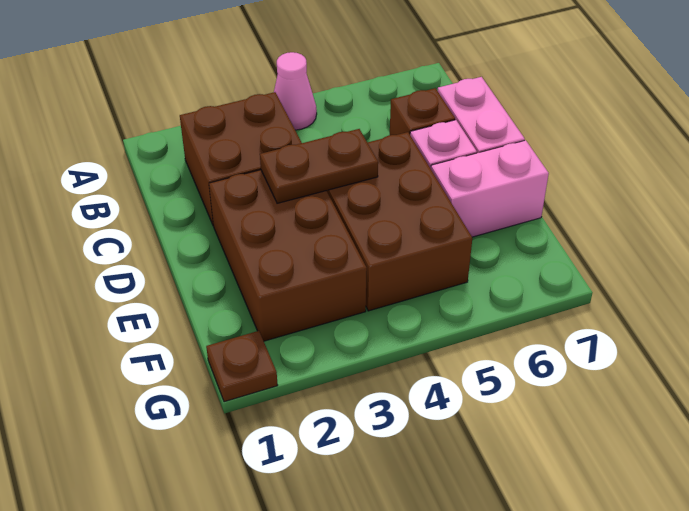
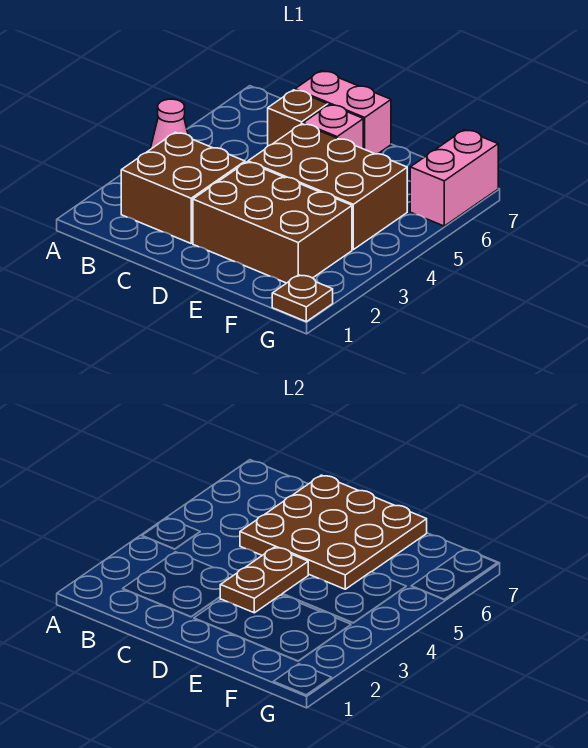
none -> brown plate C5:E7 level 2
pink brick E6:E7 level 1 -> pink brick G6:G7 level 1

